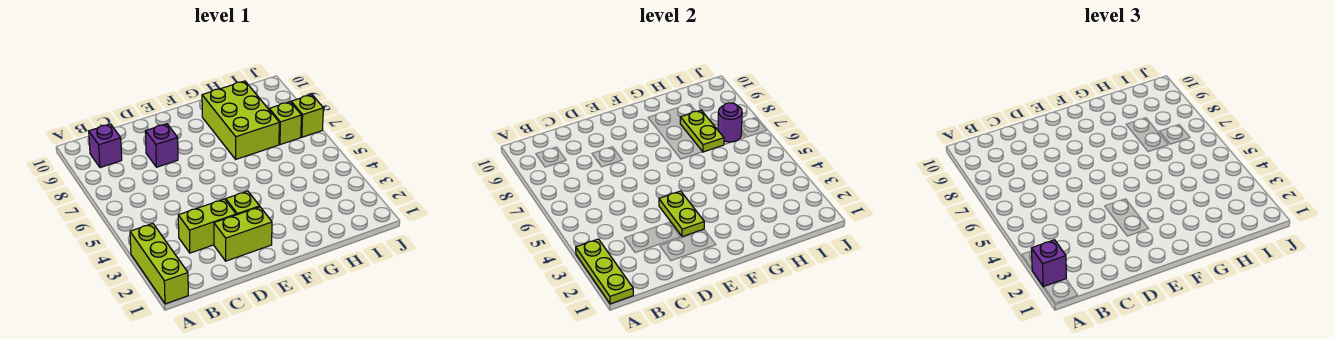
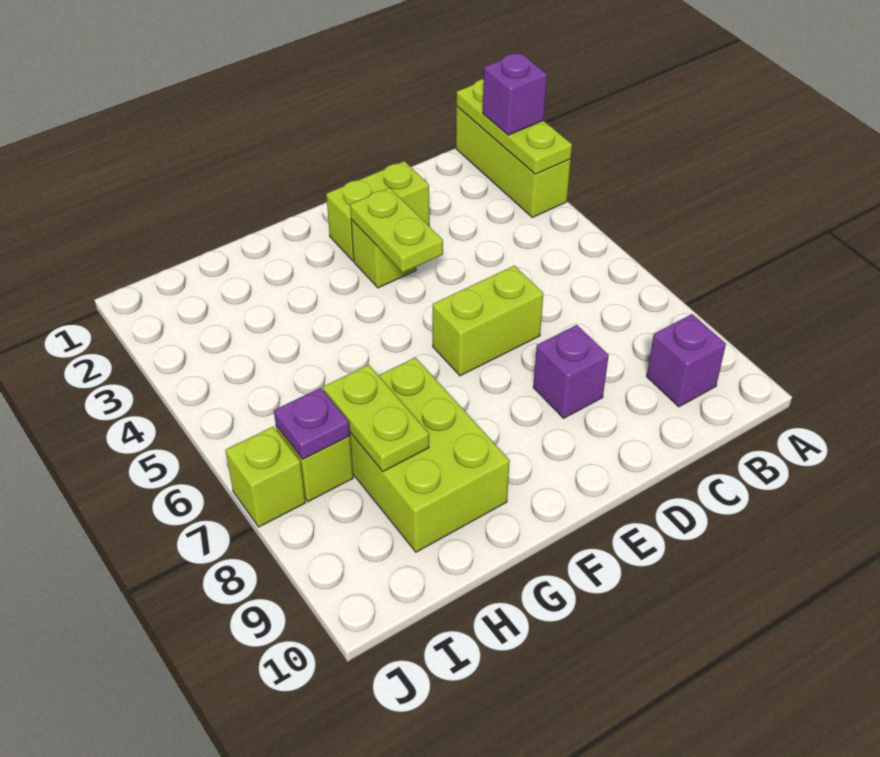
lime brick C3:D3 level 1 -> lime brick D6:E6 level 1
purple round brick I7 level 2 -> purple plate I7 level 2

